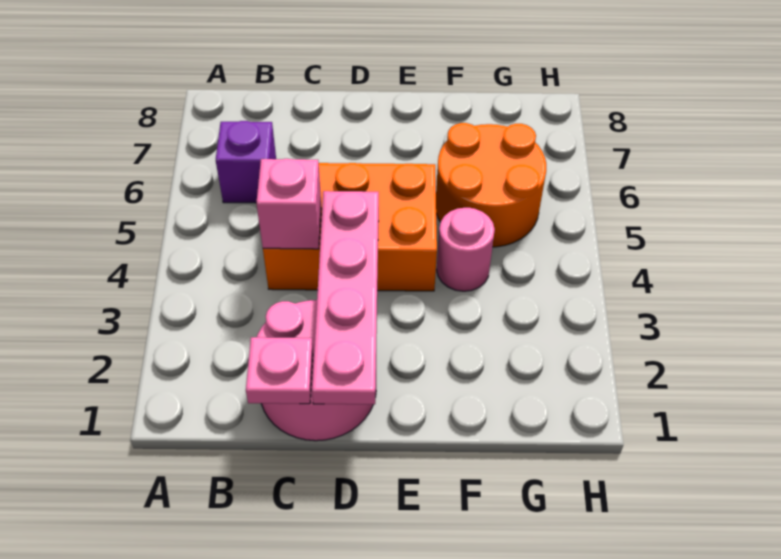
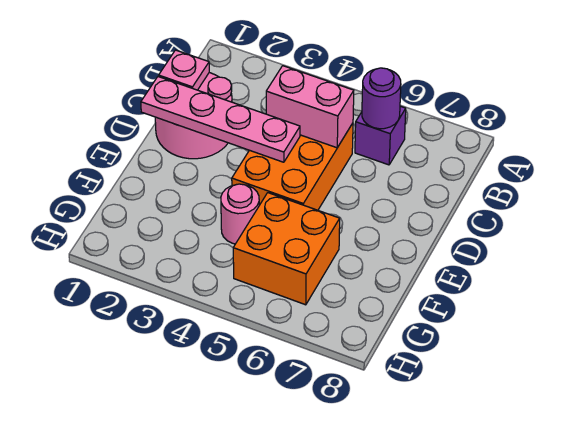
none -> purple round brick B6 level 2
pink brick C4 level 2 -> pink brick C4:C5 level 2
orange round brick F5:G6 level 1 -> orange brick F5:G6 level 1

